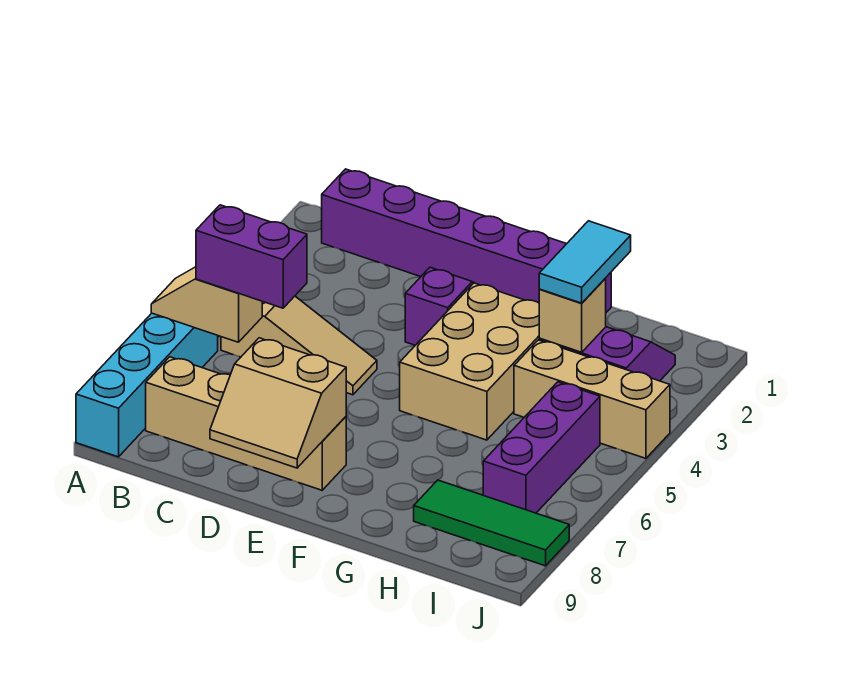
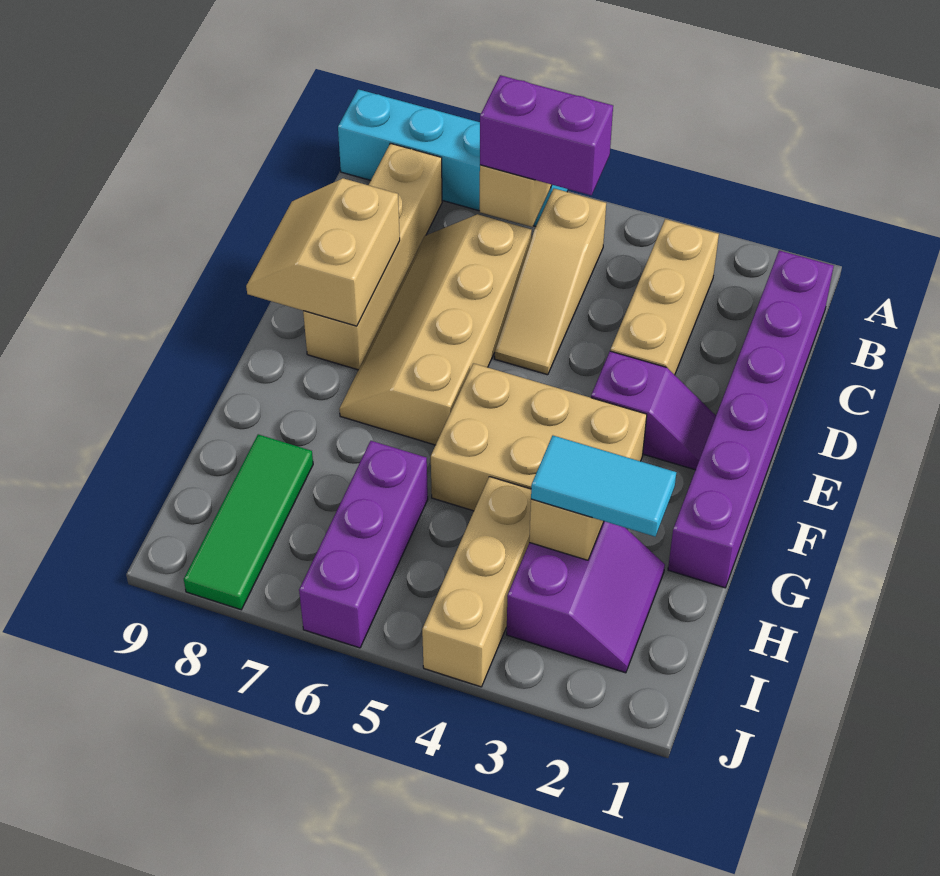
none -> tan brick B3:D3 level 1
purple brick B6:C6 level 3 -> purple brick B5:B6 level 3
none -> tan slope C6:F7 level 1 top 6
purple brick I5:I7 level 1 -> purple brick H6:J6 level 1

